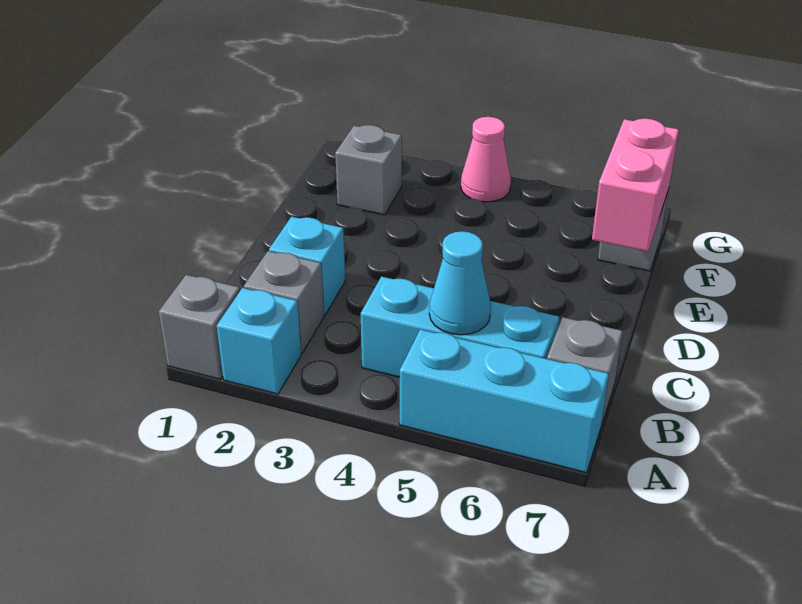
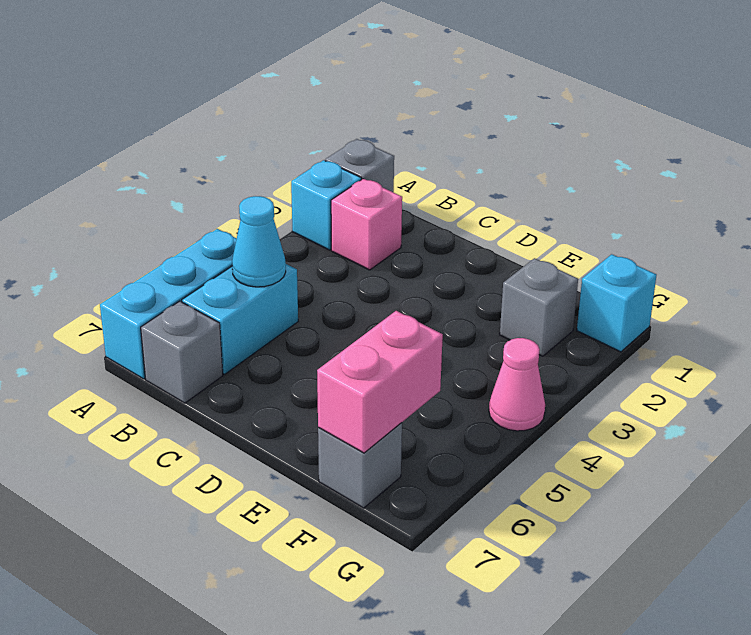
grey brick B2 level 1 -> pink brick B2 level 1
cyan brick B4:B6 level 1 -> cyan brick B5:B6 level 1
cyan brick C2 level 1 -> cyan brick G1 level 1
pink brick E7:F7 level 2 -> pink brick F6:F7 level 2

